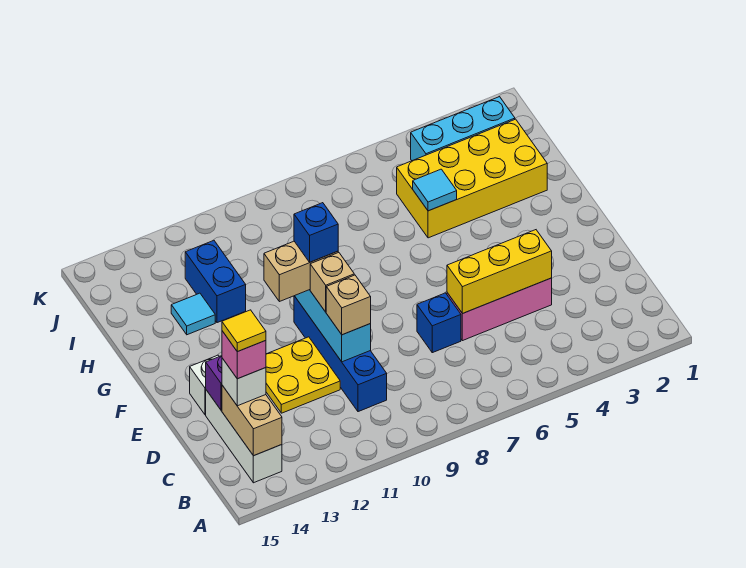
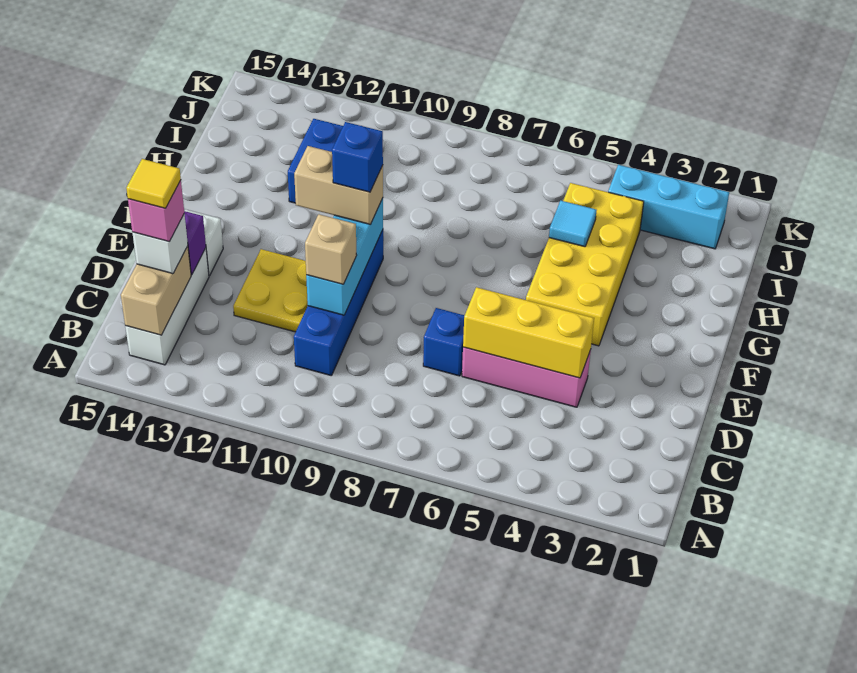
tan brick E10 level 3 -> none
yellow brick H2:I5 level 1 -> yellow brick F4:I5 level 1
cyan tile H13 level 1 -> none

